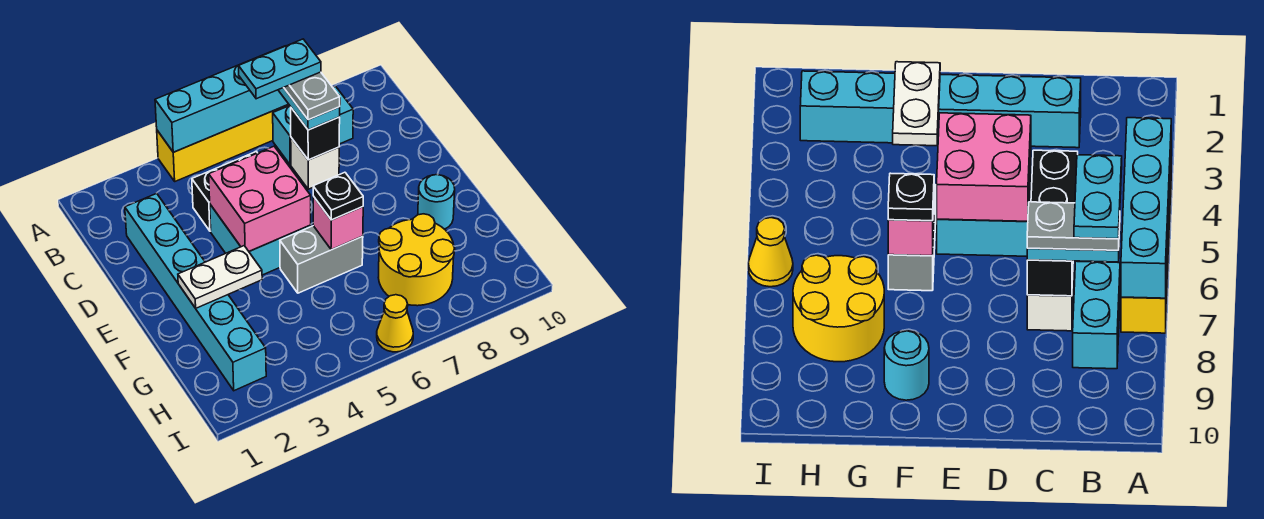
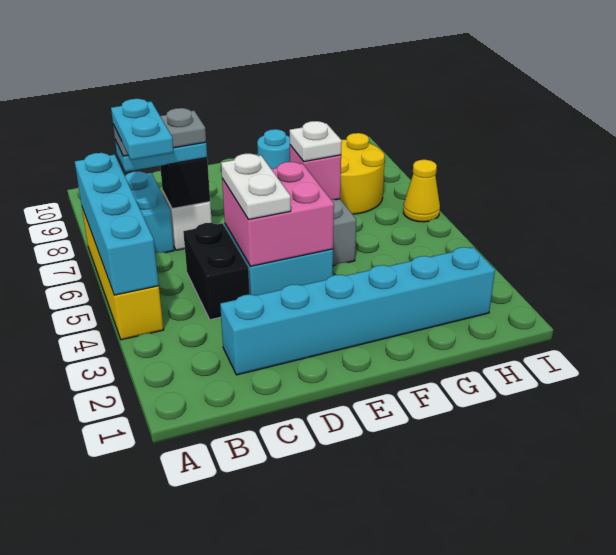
white plate F2:F3 level 2 -> white plate D4:D5 level 3
black plate F6 level 3 -> white plate F6 level 3

